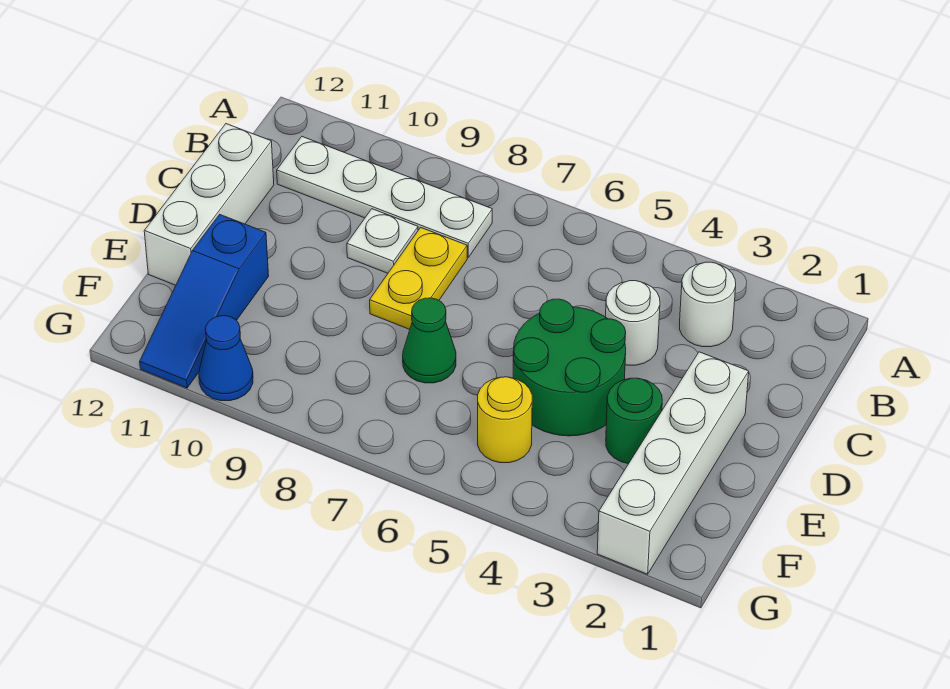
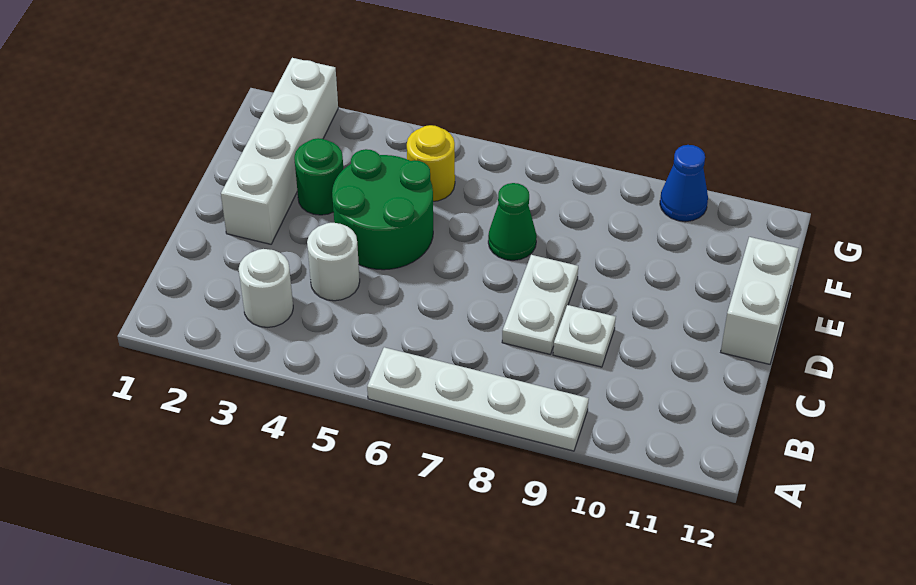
white plate B8:B11 level 1 -> white plate A6:A9 level 1
yellow plate C8:D8 level 1 -> white plate C8:D8 level 1
white brick C12:E12 level 1 -> white brick D12:E12 level 1
blue slope E11:G11 level 1 top E -> none

